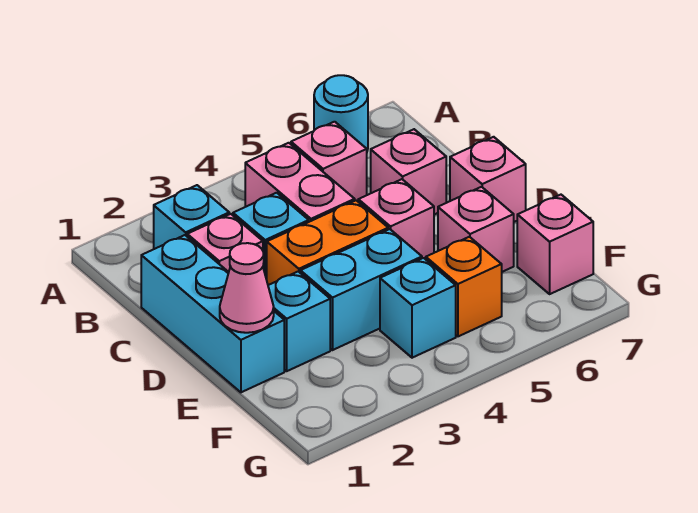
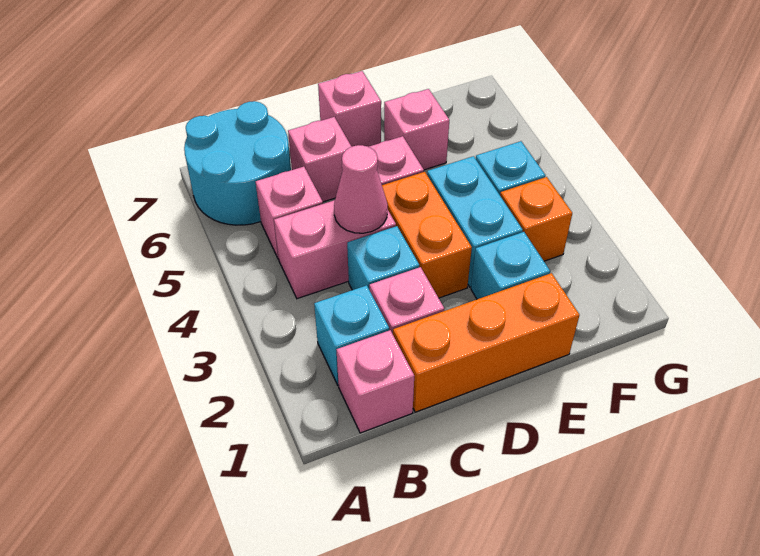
cyan round brick A6 level 1 -> cyan round brick A6:B7 level 1
cyan brick C1:E1 level 1 -> orange brick C1:E1 level 1
pink cone E1 level 2 -> pink cone C4 level 2
orange brick F5 level 1 -> orange brick F3 level 1
pink brick F7 level 1 -> pink brick B1 level 1

